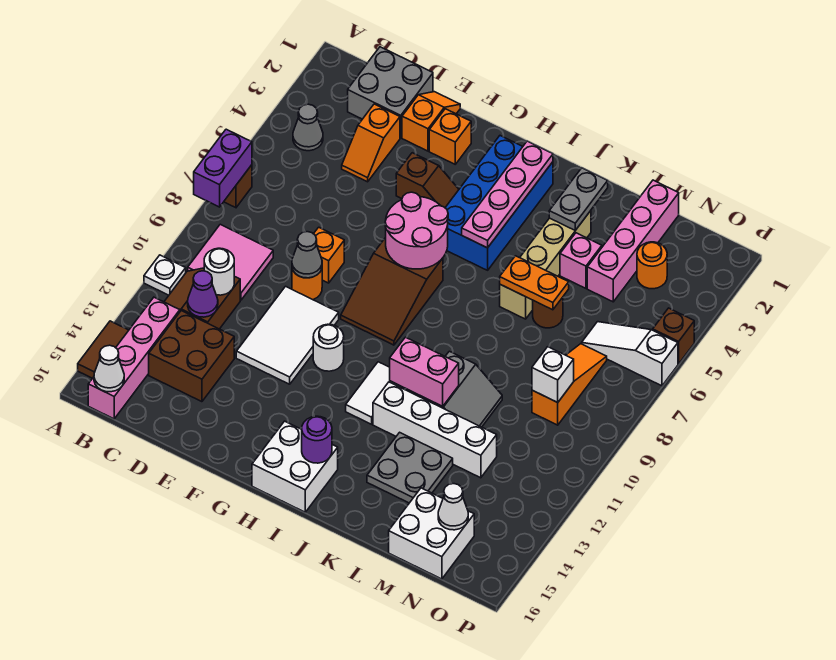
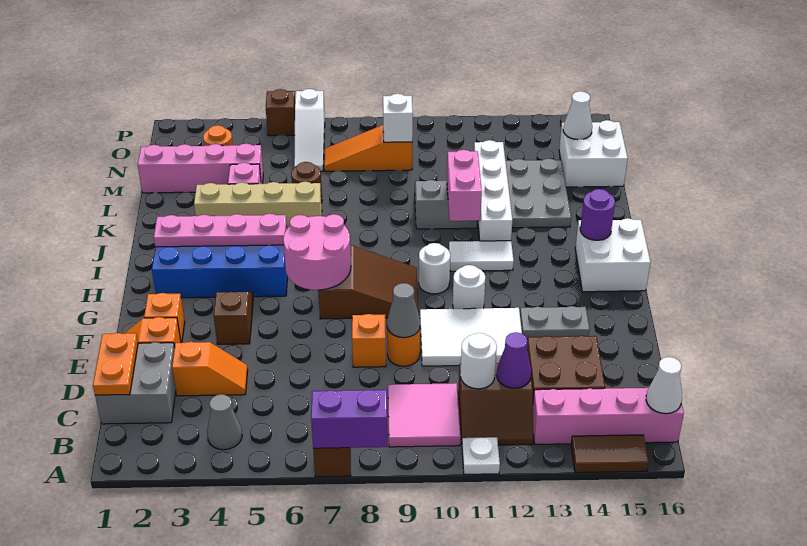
none -> white round brick H10 level 1
grey plate K2:K3 level 2 -> grey plate F13:F14 level 1
orange plate K6:L6 level 2 -> orange plate C1:D1 level 2
grey plate K13:L14 level 1 -> grey plate K13:M14 level 1

